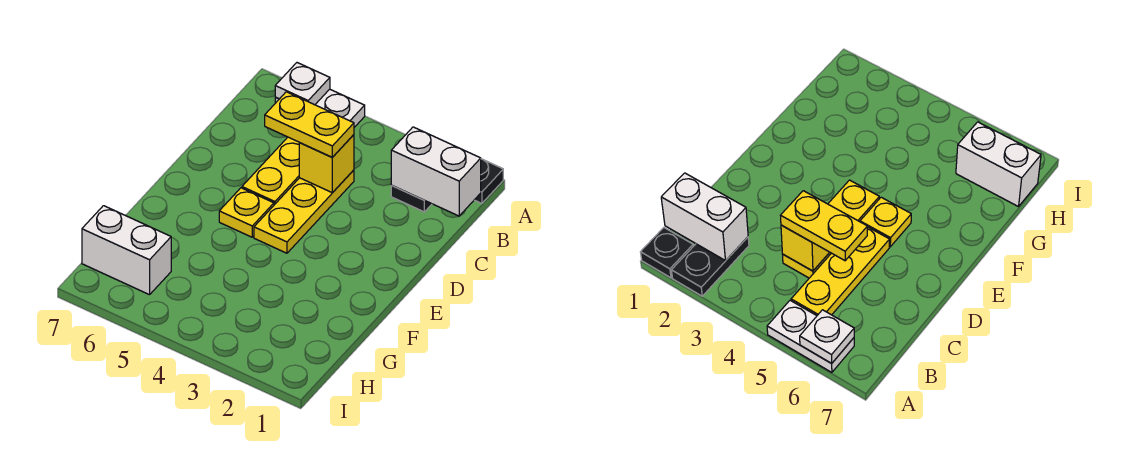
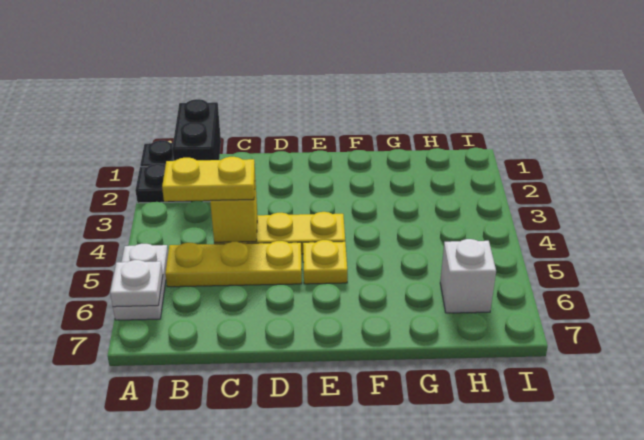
white brick B1:B2 level 2 -> black brick B1:B2 level 2
yellow plate C4:C5 level 3 -> yellow plate B4:C4 level 3
white brick H6:H7 level 1 -> white brick H6 level 1

